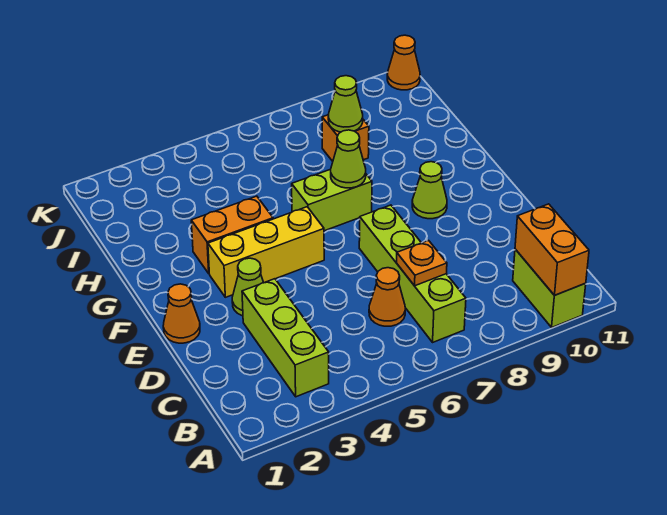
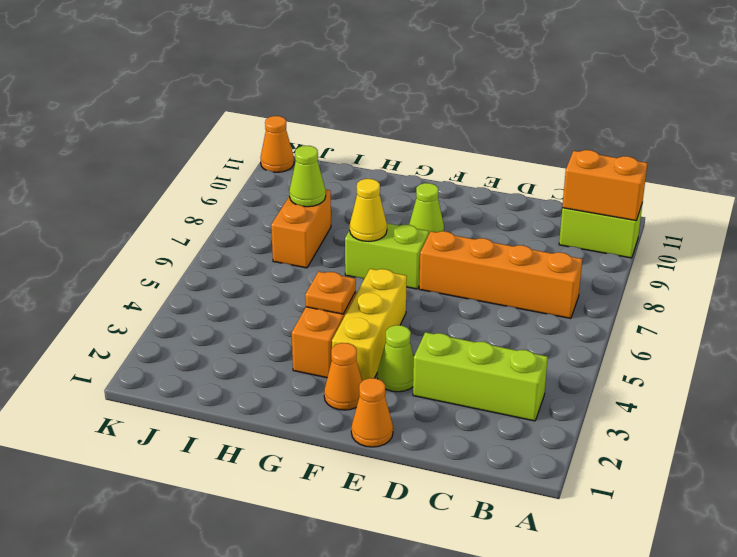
lime brick B7:E7 level 1 -> orange brick B7:E7 level 1
orange cone C6 level 1 -> orange cone F2 level 1
orange plate C7 level 2 -> orange plate G4 level 2
lime brick G6:G7 level 1 -> lime brick F7:G7 level 1
lime cone G7 level 2 -> yellow cone G7 level 2
orange brick I8 level 1 -> orange brick I7:I8 level 1

